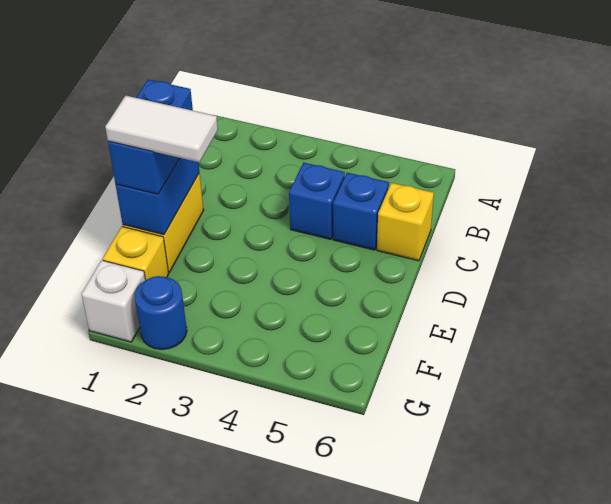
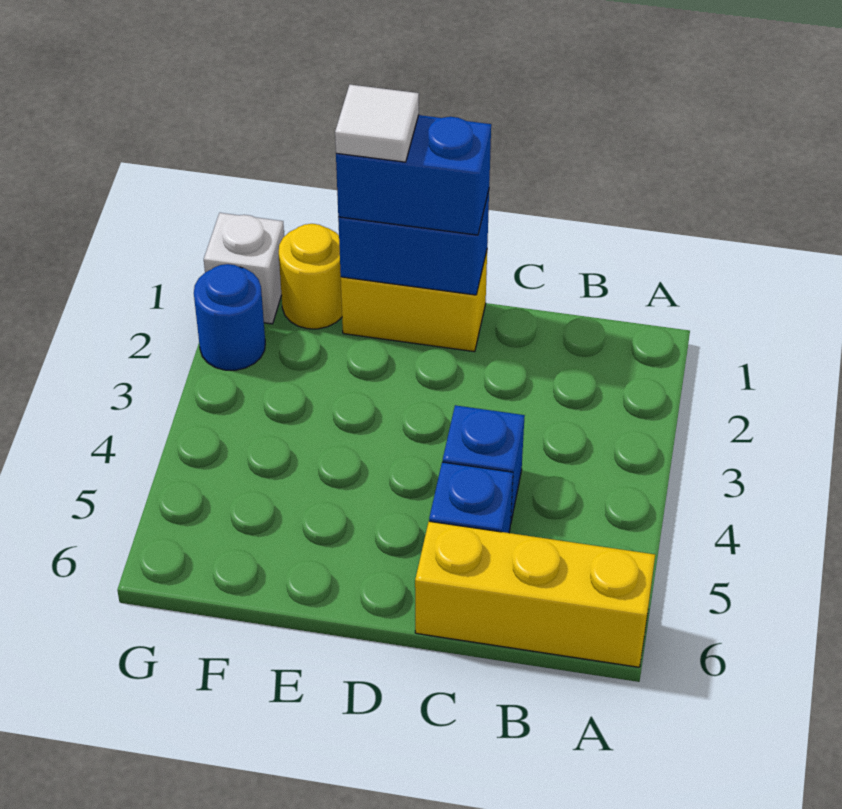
yellow brick C6 level 1 -> yellow brick A6:C6 level 1
white tile E1:E2 level 4 -> white tile E1 level 4
yellow brick F1 level 1 -> yellow round brick F1 level 1

